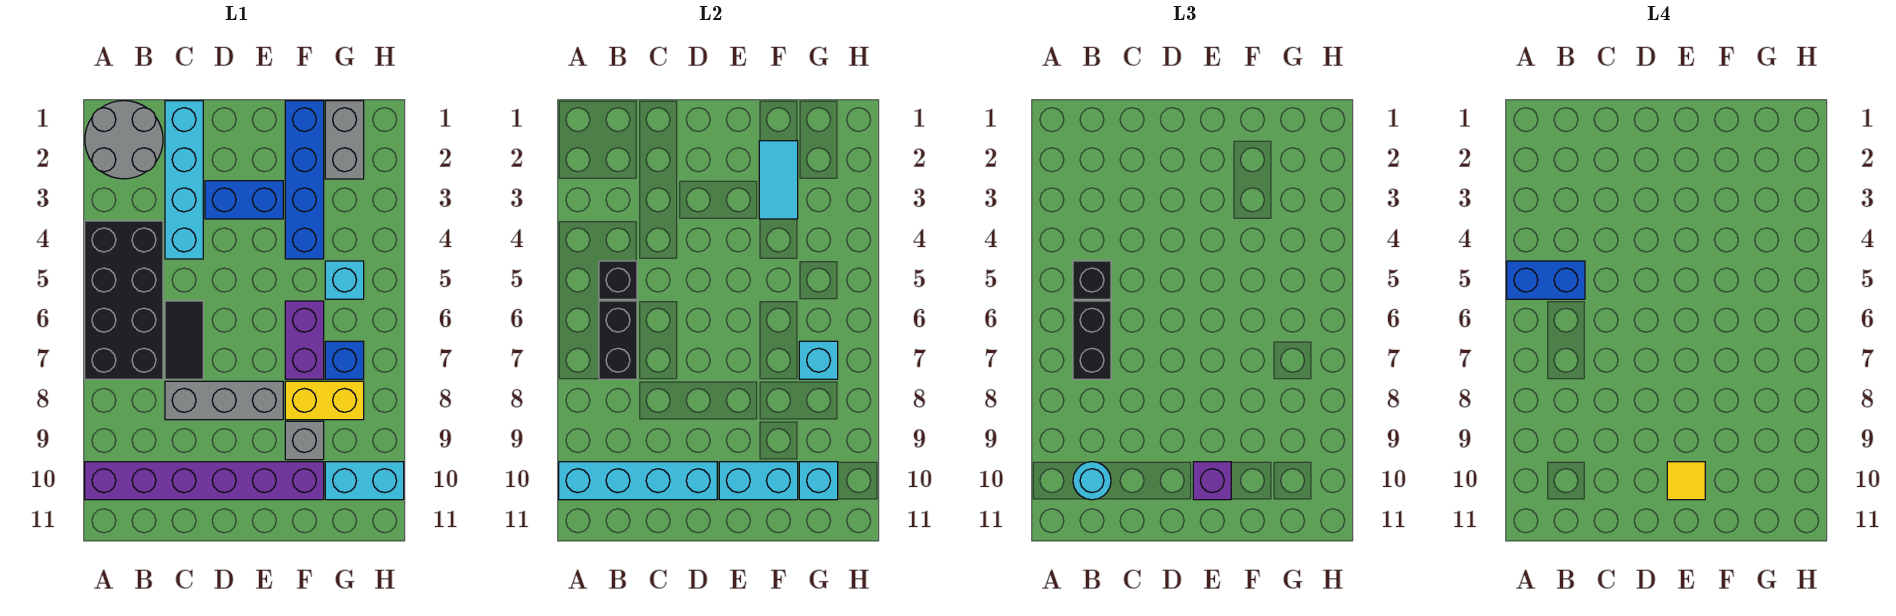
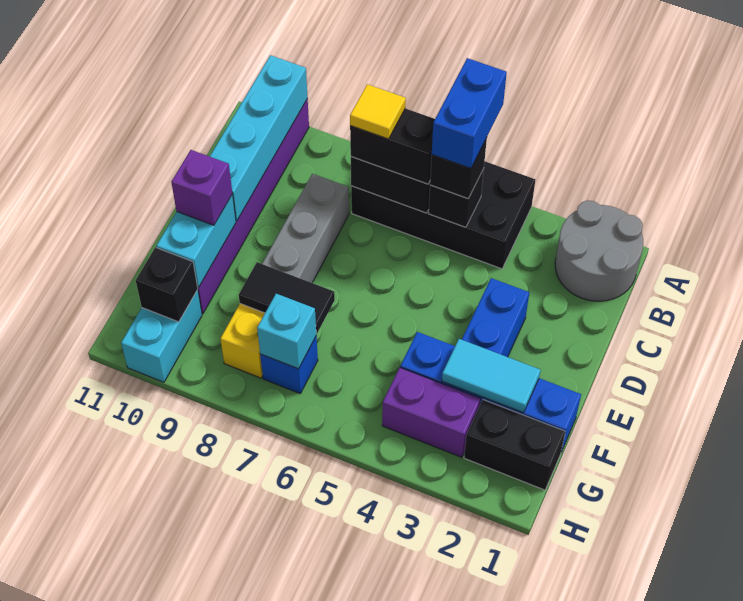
cyan round brick B10 level 3 -> none
cyan brick C1:C4 level 1 -> none
black tile C6:C7 level 1 -> black tile F7:F8 level 2
yellow tile E10 level 4 -> yellow tile B7 level 4
purple brick F6:F7 level 1 -> purple brick G3:G4 level 1
grey brick F9 level 1 -> none
grey brick G1:G2 level 1 -> black brick G1:G2 level 1
cyan brick G5 level 1 -> none
cyan brick G10 level 2 -> black brick G10 level 2

